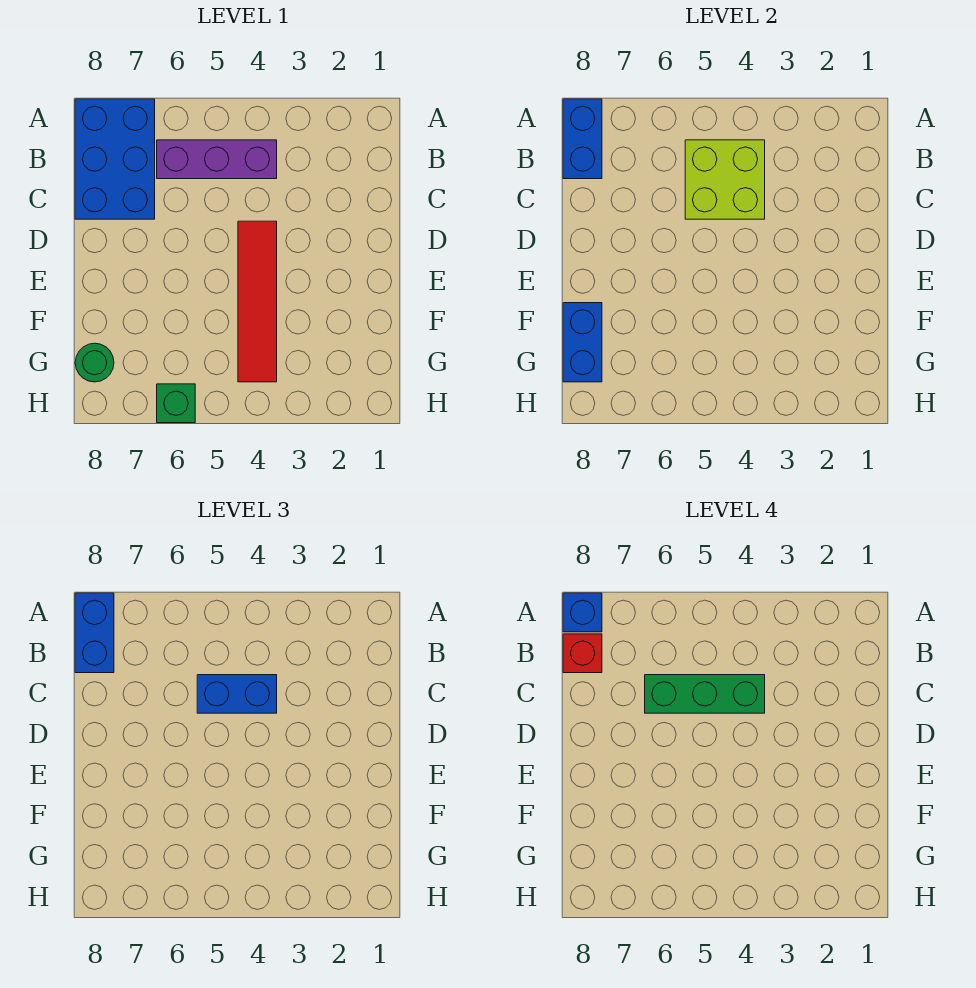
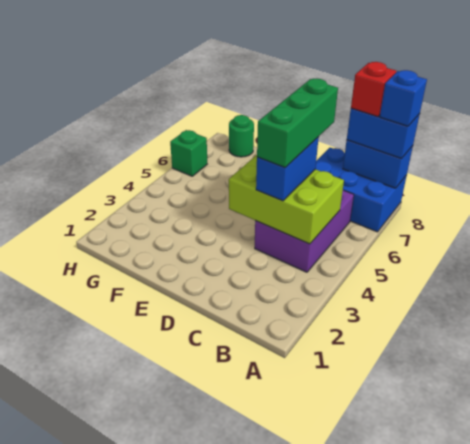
purple brick B4:B6 level 1 -> purple brick B4:C6 level 1
lime brick B4:C5 level 2 -> lime brick B4:D5 level 2
red tile D4:G4 level 1 -> none
blue brick F8:G8 level 2 -> none

